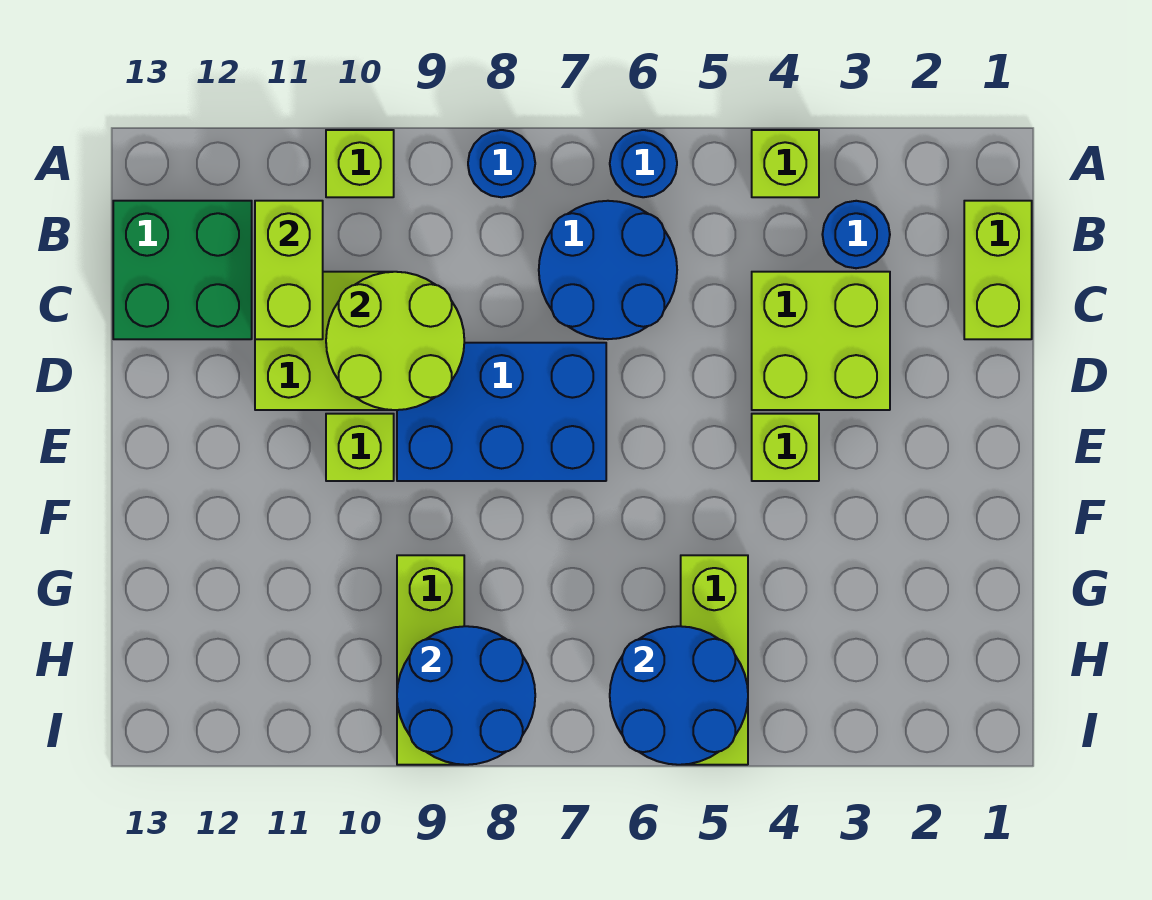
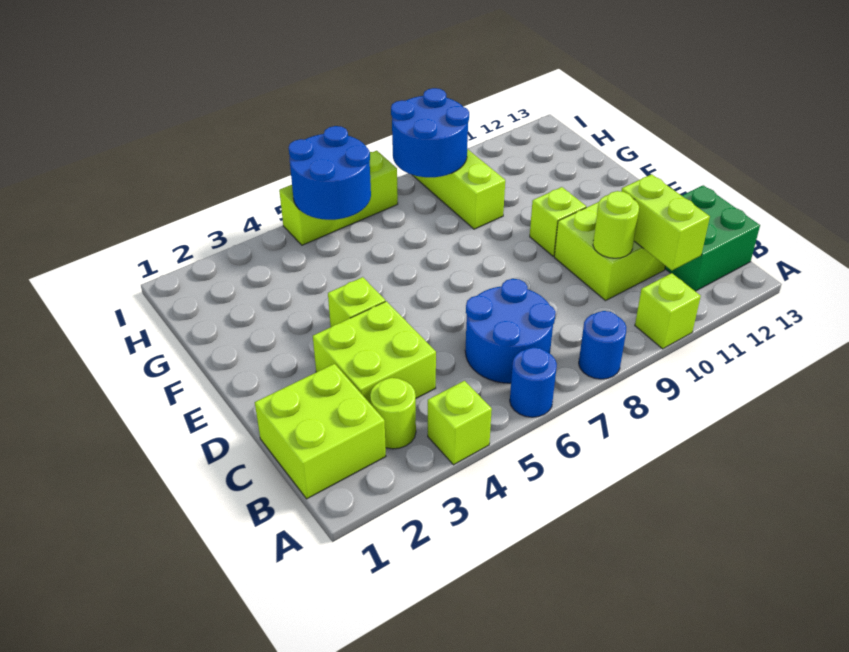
lime brick B1:C1 level 1 -> lime brick B1:C2 level 1
blue round brick B3 level 1 -> lime round brick B3 level 1
lime round brick C9:D10 level 2 -> lime round brick C10 level 2
blue brick D7:E9 level 1 -> none
lime brick G5:I5 level 1 -> lime brick I5:I7 level 1

